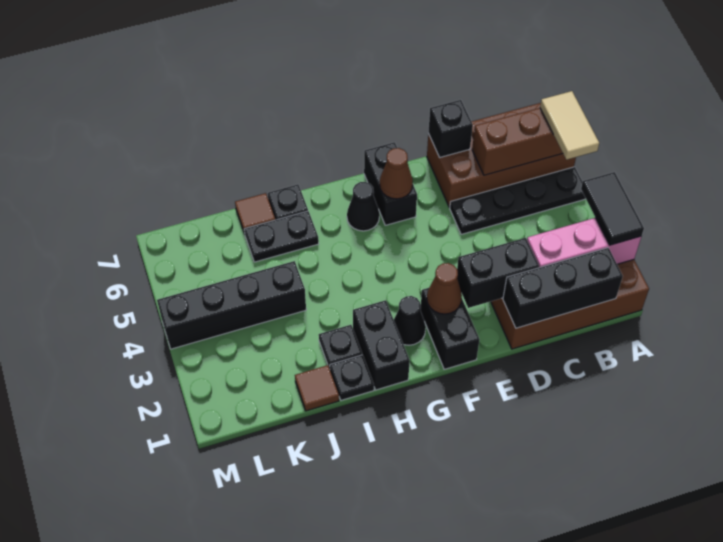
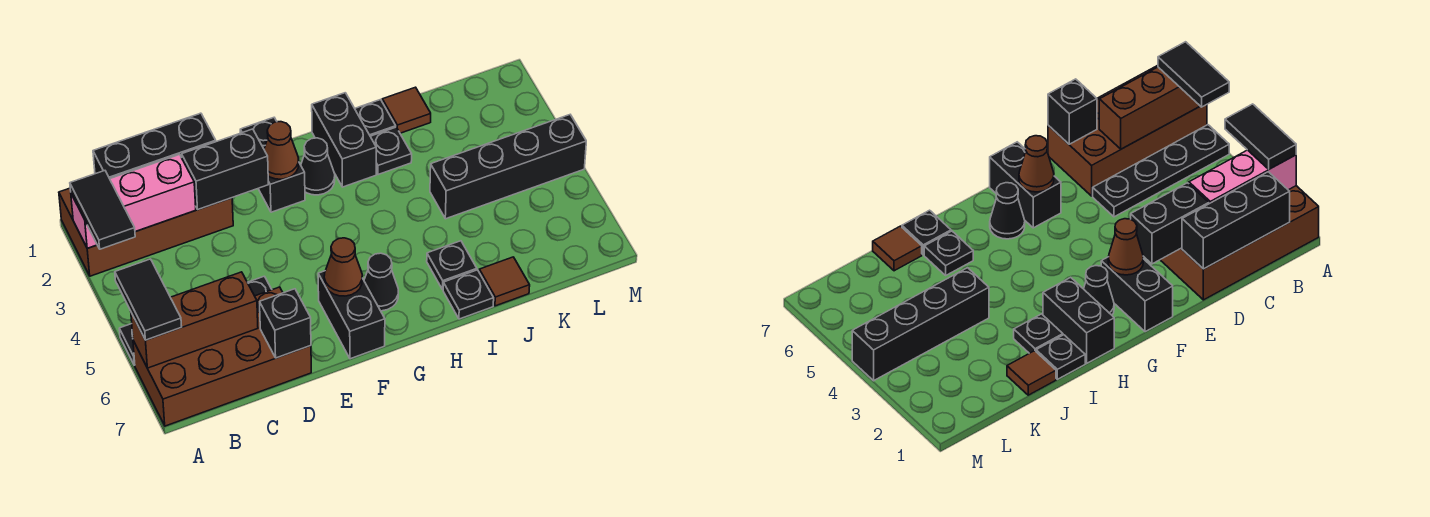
tan tile A5:A6 level 3 -> black tile A5:A6 level 3
black plate I6:J6 level 1 -> black plate I6 level 1

